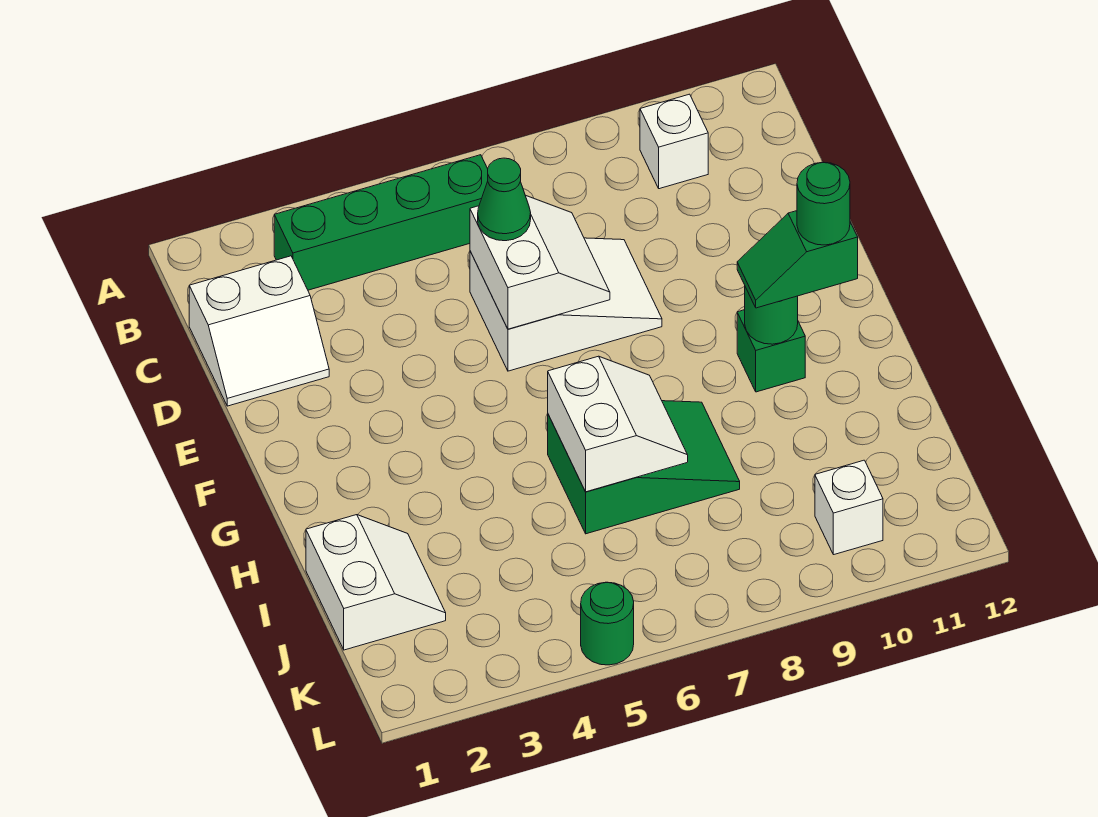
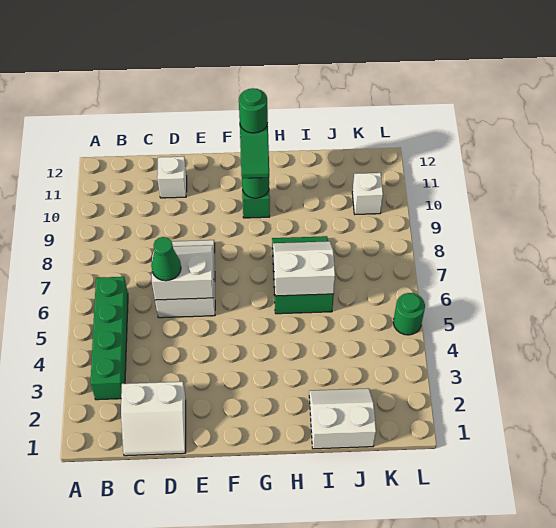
white brick B10 level 1 -> white brick D11 level 1
white slope C1:D2 level 1 top C -> white slope C1:D2 level 1 top 2

